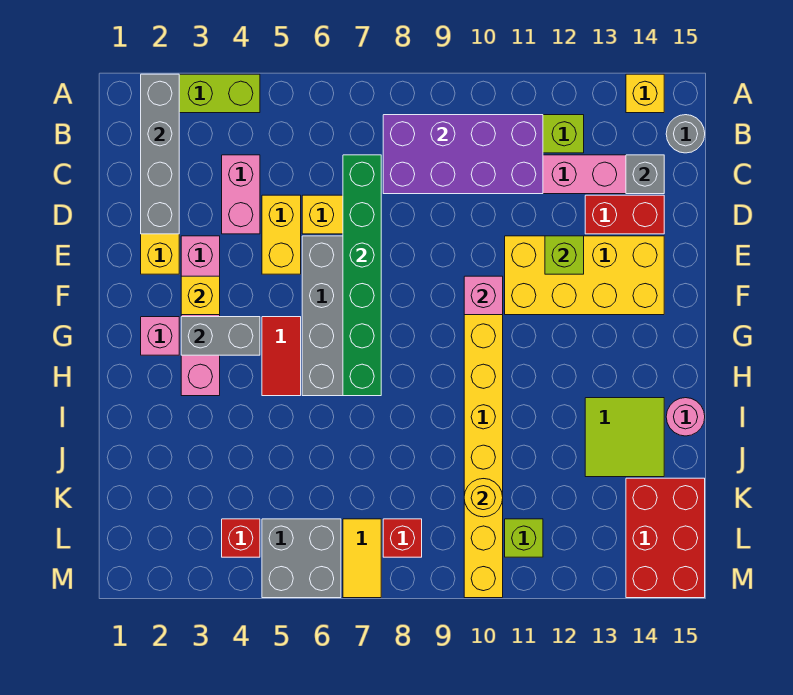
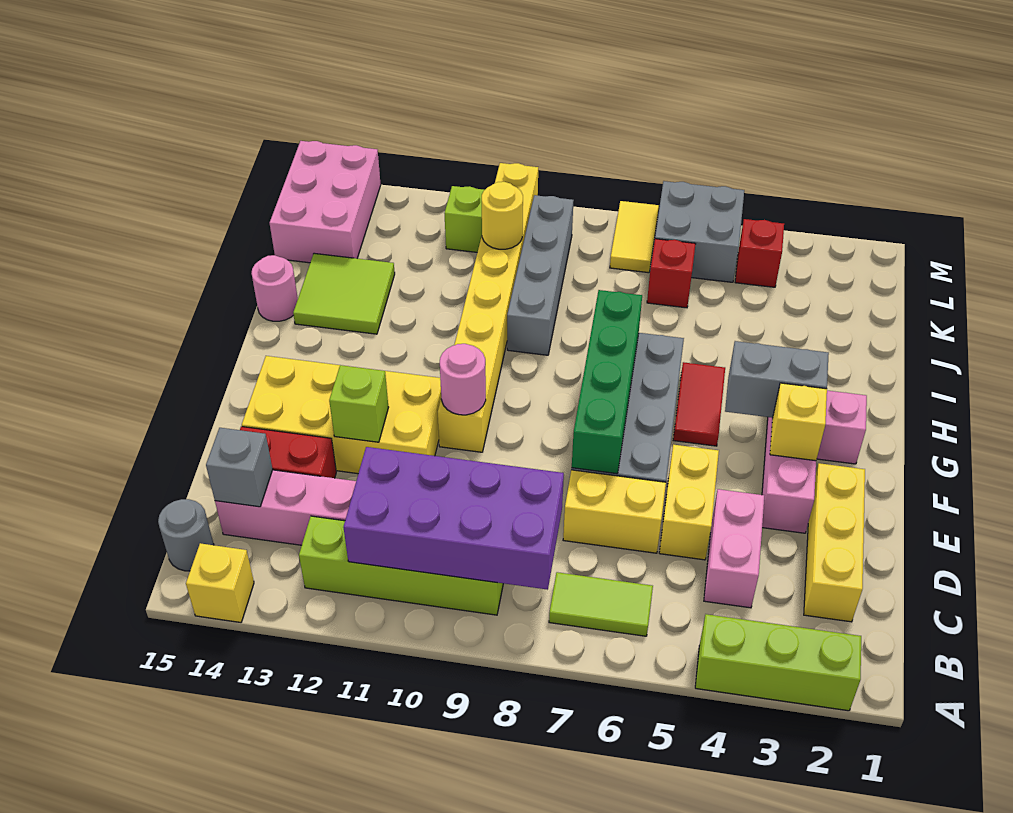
grey brick A2:D2 level 2 -> grey brick I9:L9 level 1
none -> lime tile B6:B7 level 1
green brick C7:H7 level 2 -> green brick E7:H7 level 2
pink brick F10 level 2 -> pink round brick F10 level 2
red brick K14:M15 level 1 -> pink brick K14:M15 level 1
red brick L8 level 1 -> red brick K6 level 1

